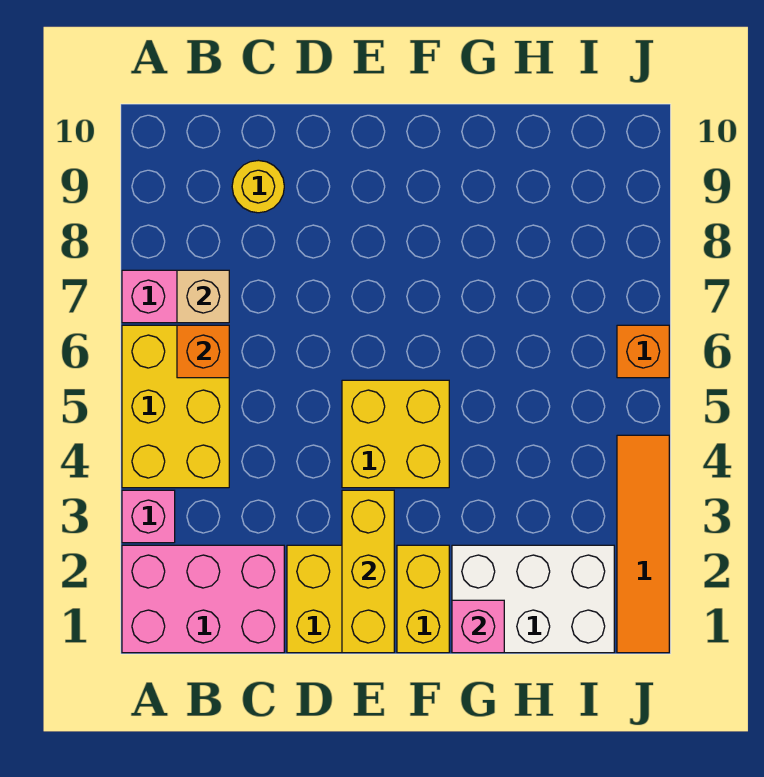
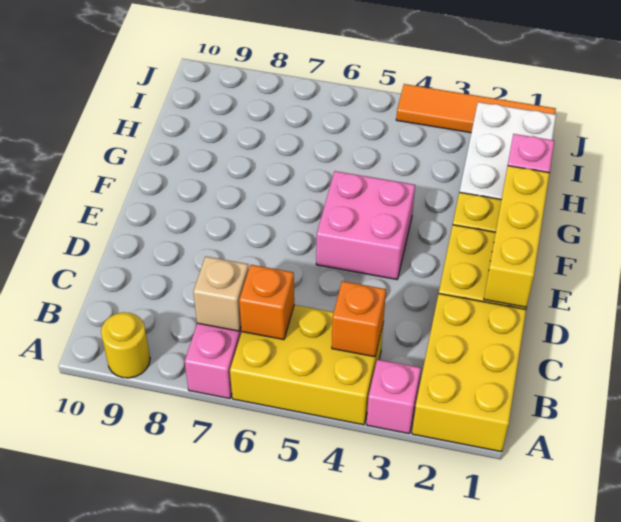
pink brick A1:C2 level 1 -> yellow brick A1:C2 level 1
yellow round brick C9 level 1 -> yellow round brick A9 level 1
yellow brick E1:E3 level 2 -> yellow brick D1:F1 level 2
yellow brick E4:F5 level 1 -> pink brick E4:F5 level 1
orange brick J6 level 1 -> orange brick B4 level 2

